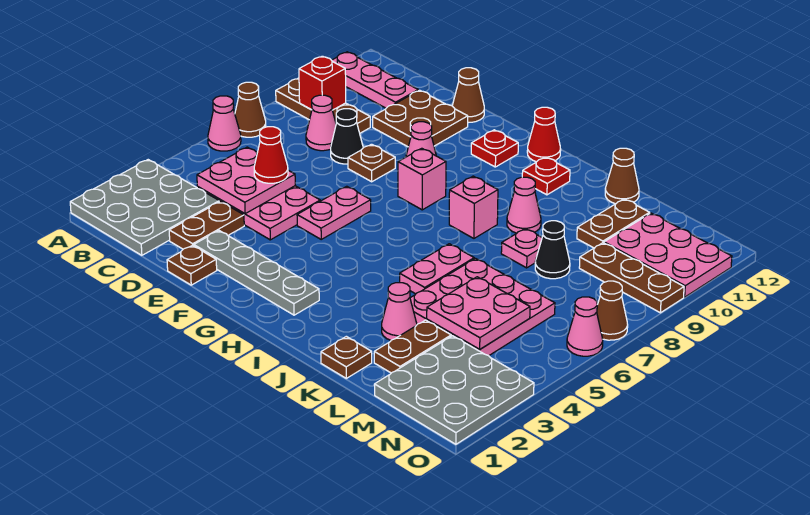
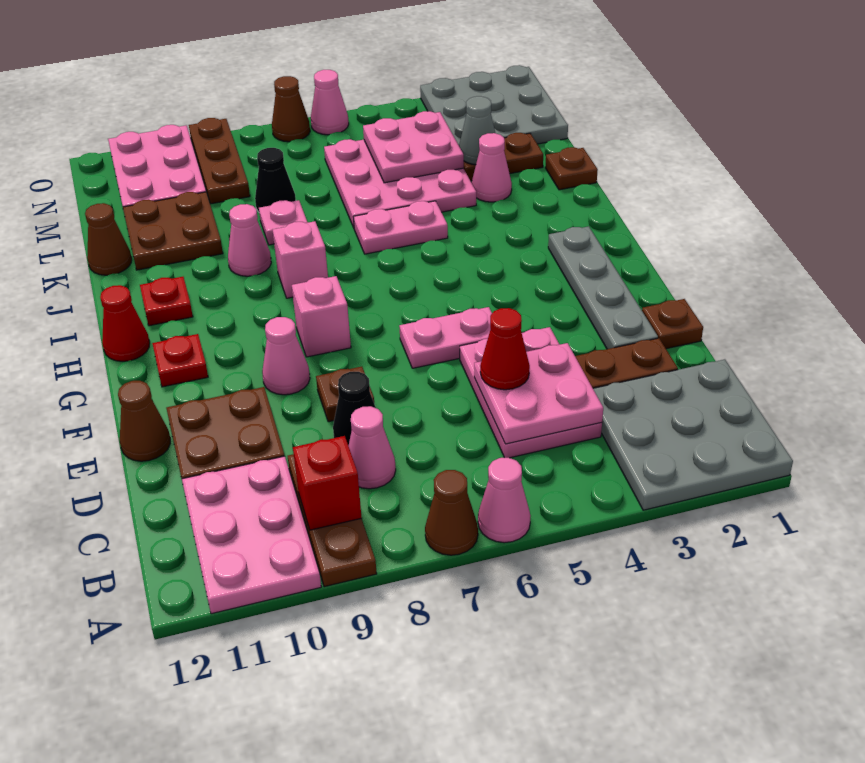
pink plate A11:C11 level 1 -> pink plate A10:C11 level 1
none -> grey cone L3 level 2
brown plate L10:L11 level 1 -> brown plate K10:L11 level 1

